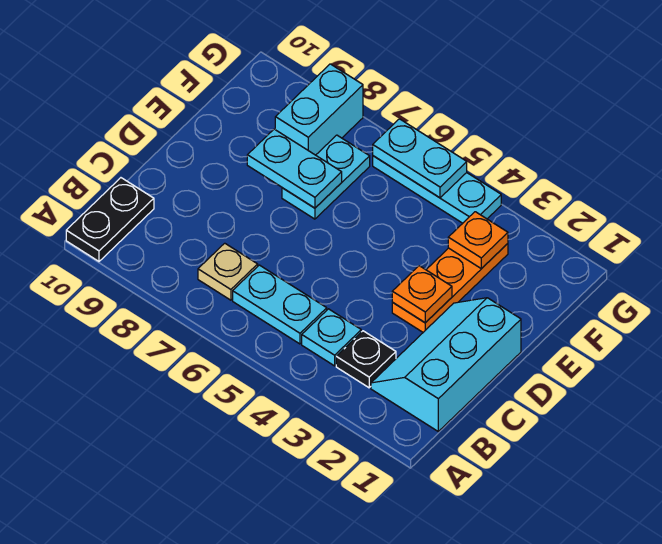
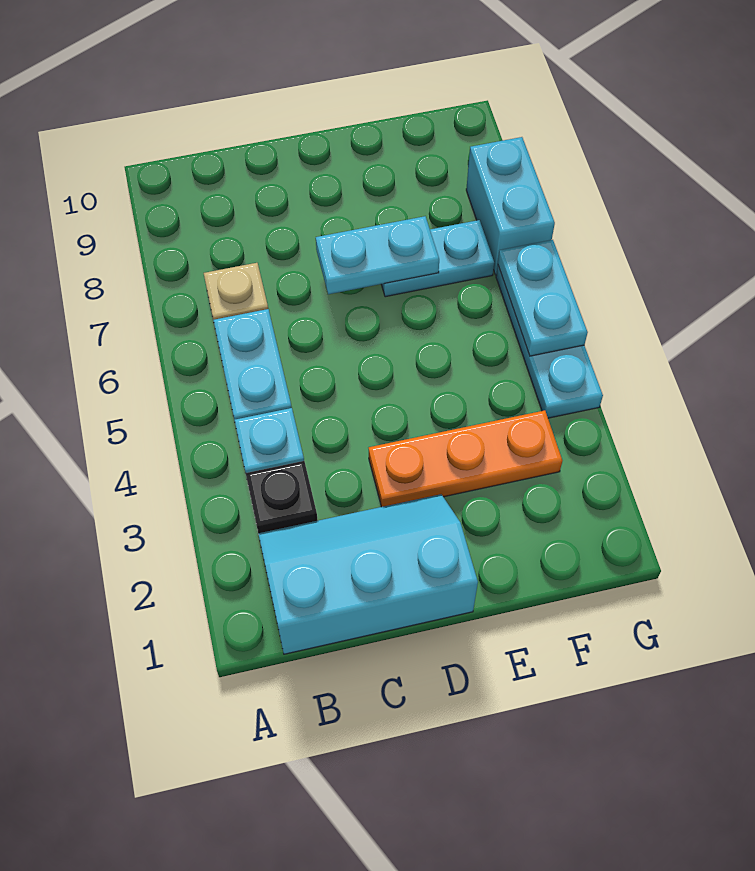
black plate A10:B10 level 1 -> none
orange plate D3 level 2 -> none
cyan plate E7:E8 level 2 -> cyan plate D7:E7 level 2
orange plate F3 level 2 -> none
cyan brick F8:G8 level 1 -> cyan brick G7:G8 level 1

